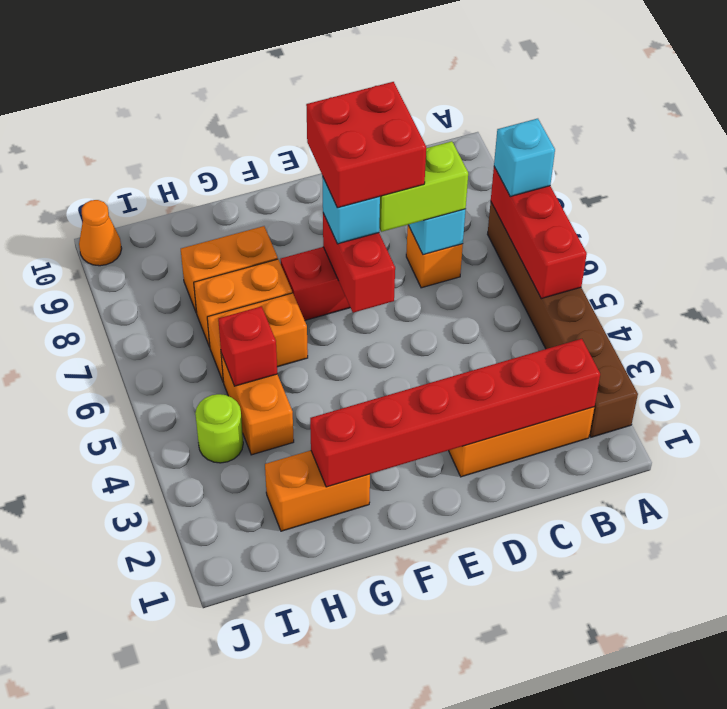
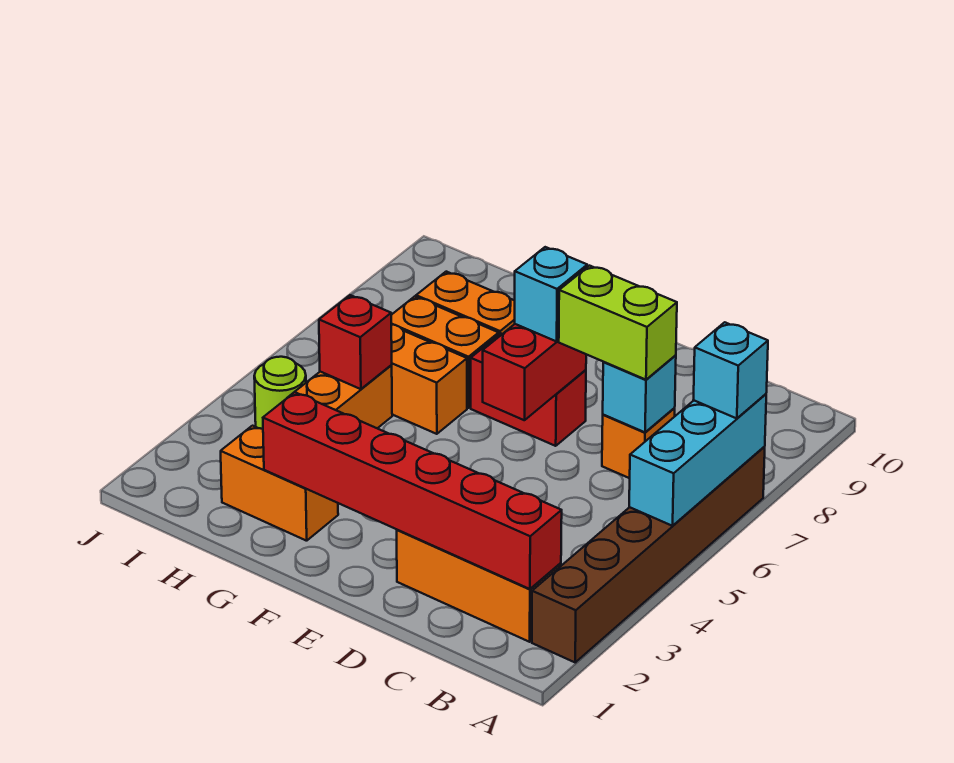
red brick A5:A7 level 2 -> cyan brick A5:A7 level 2
red brick D7:E8 level 4 -> none
orange cone J10 level 1 -> none

